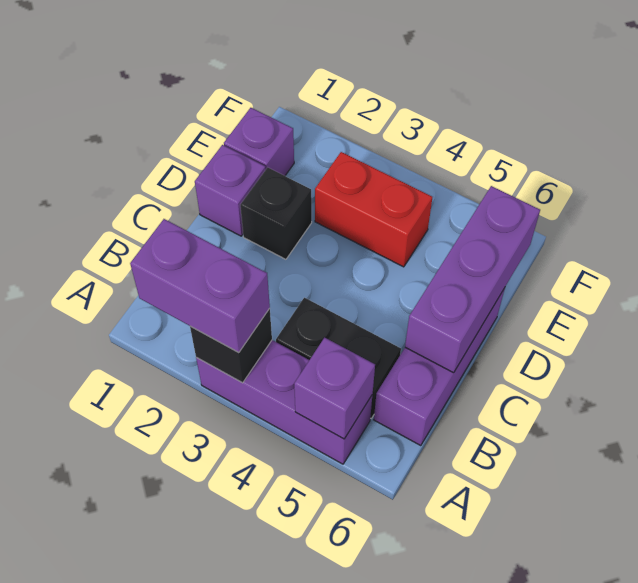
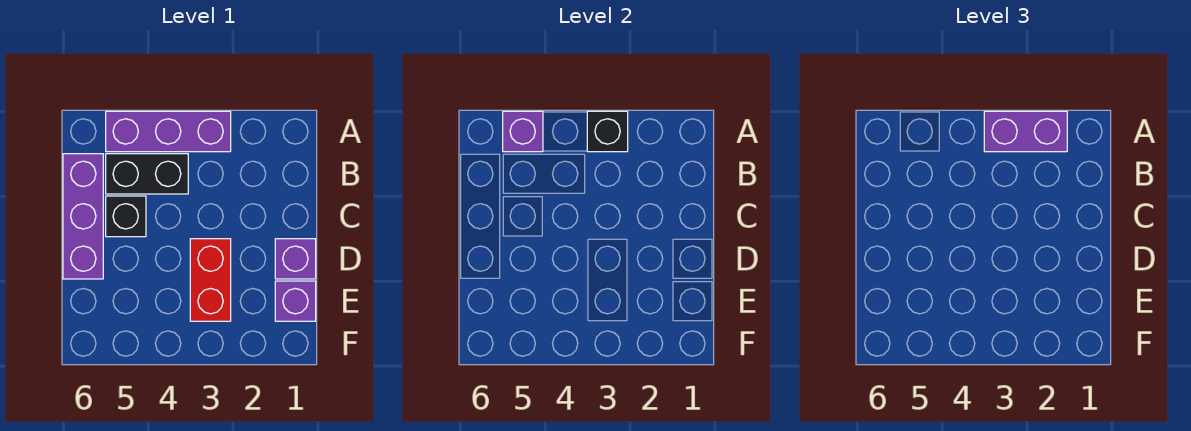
purple brick C6:E6 level 2 -> none
black brick D2 level 1 -> black brick C5 level 1
red brick E3:E4 level 1 -> red brick D3:E3 level 1

